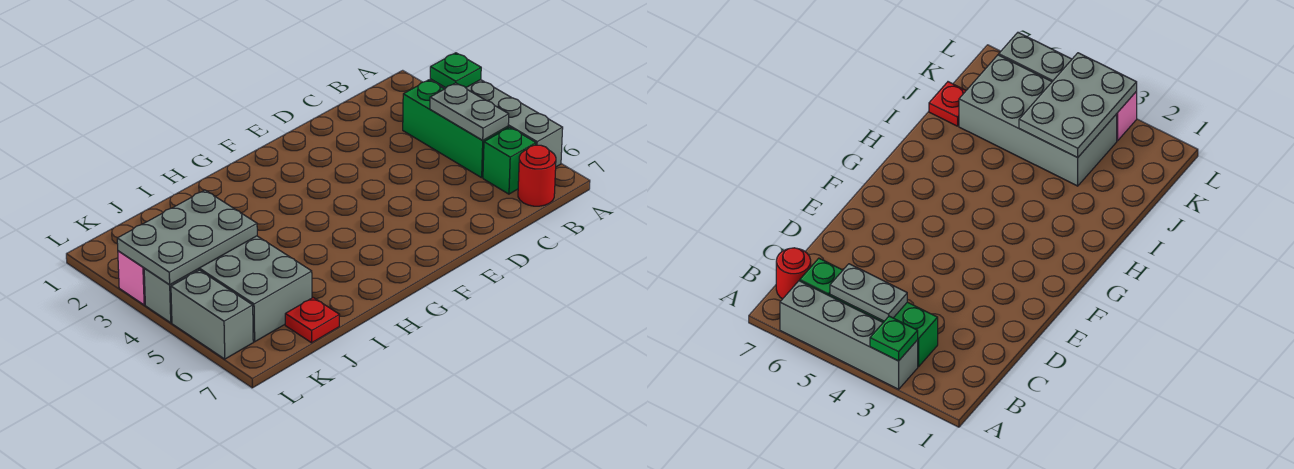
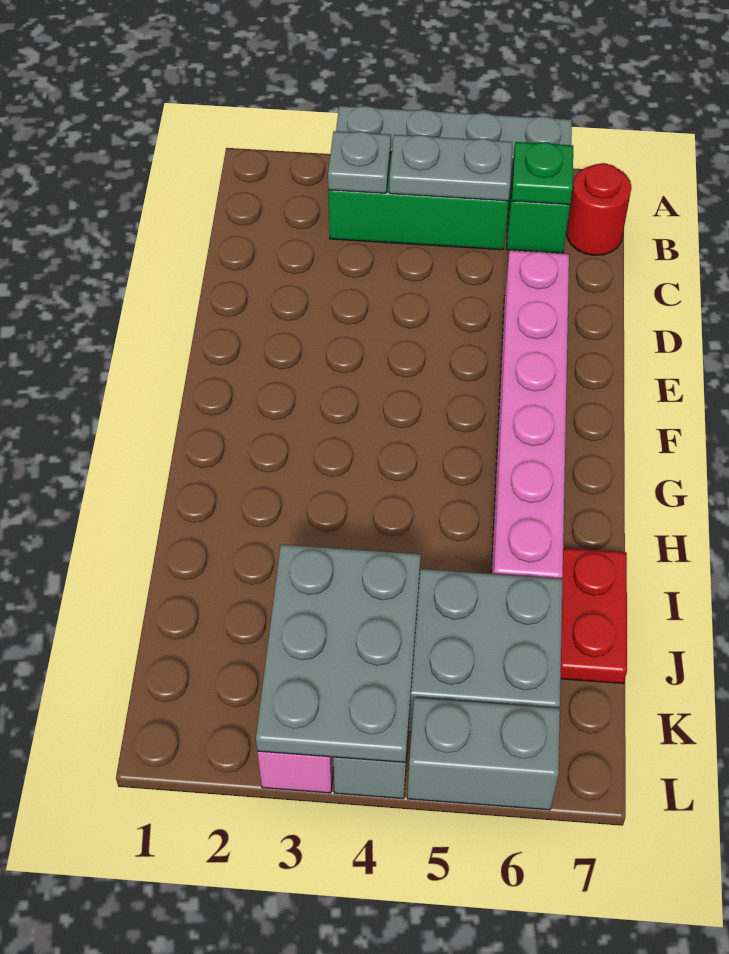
green plate A3 level 2 -> green plate B6 level 2
none -> grey plate B3 level 2
none -> pink brick D6:I6 level 1
red plate J7 level 1 -> red plate I7:J7 level 1

